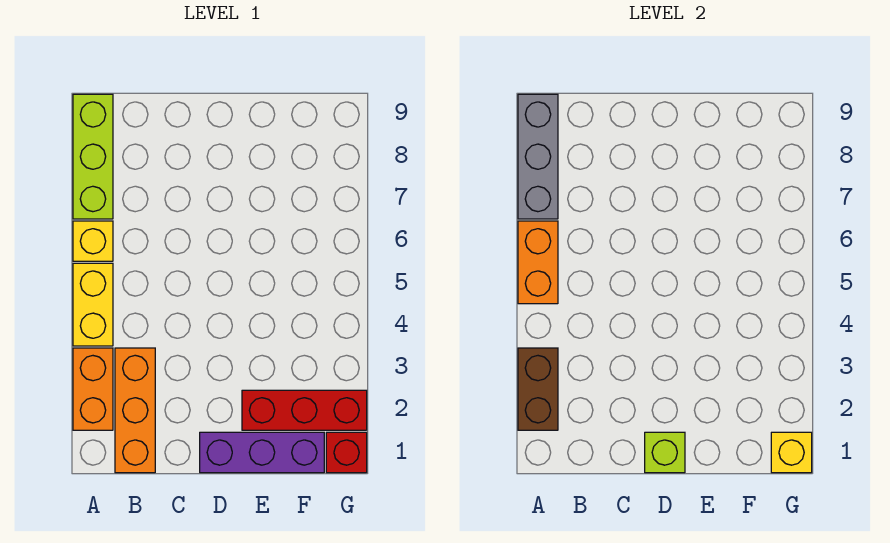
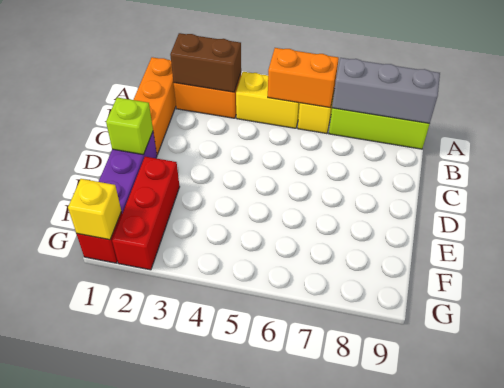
orange brick B1:B3 level 1 -> orange brick A1:C1 level 1

